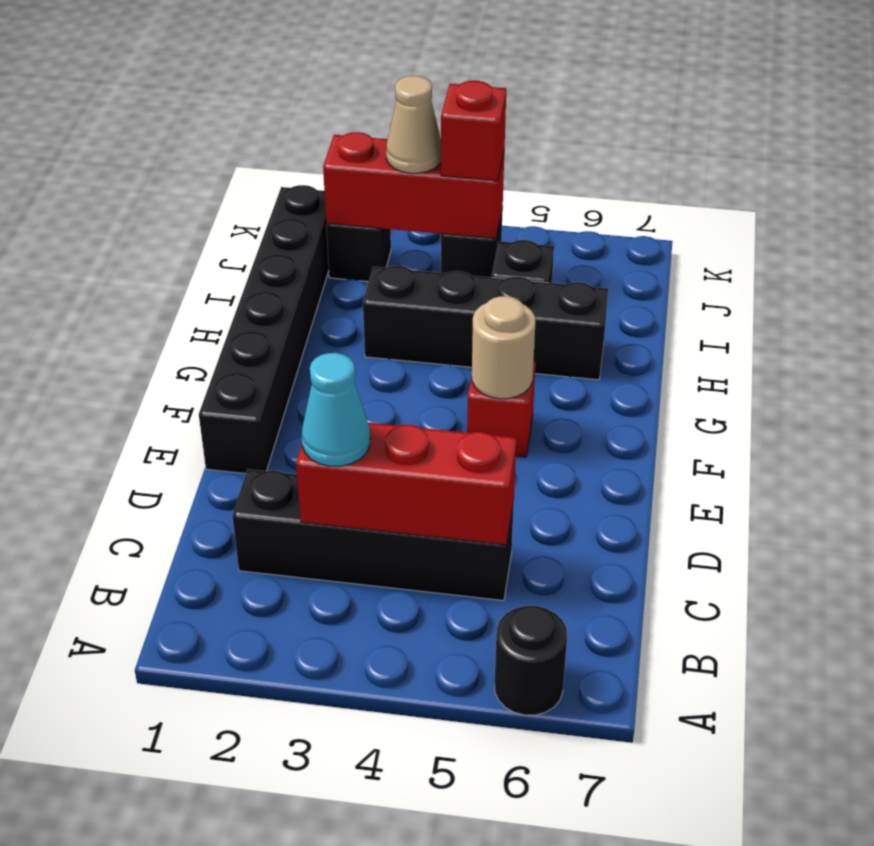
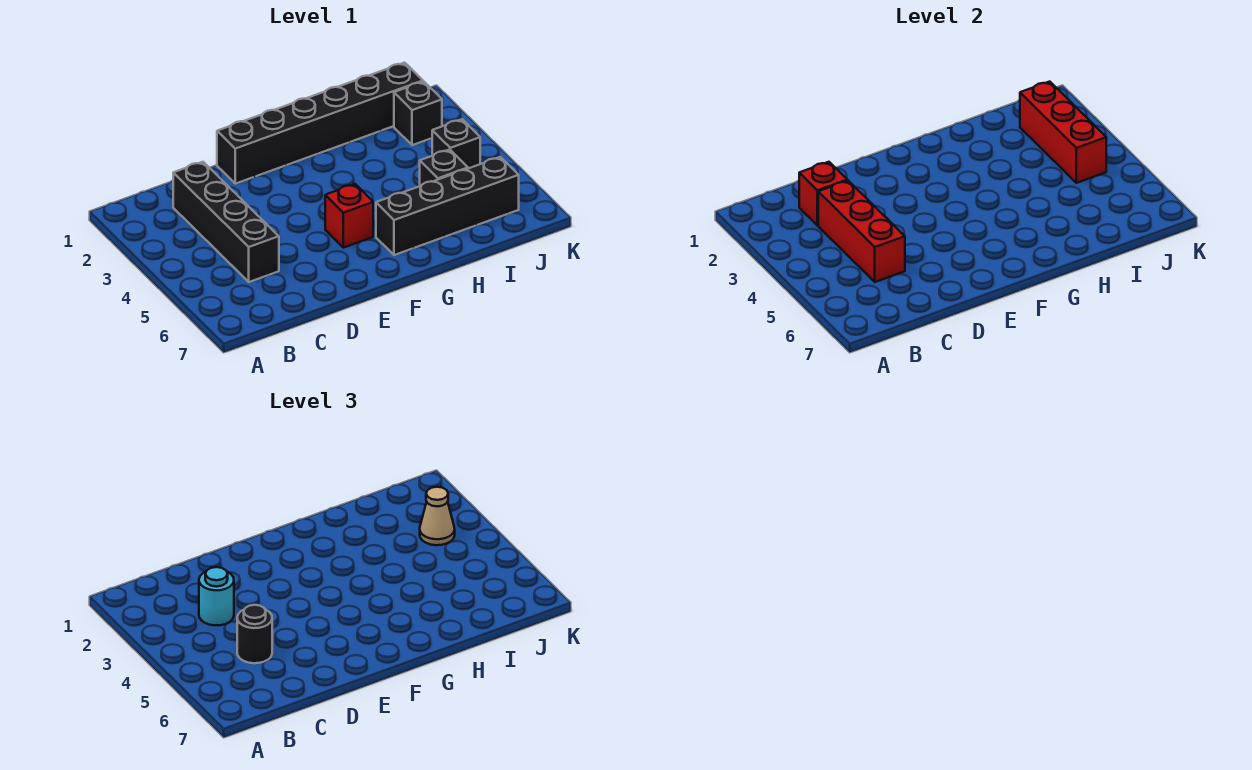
black round brick A6 level 1 -> black round brick C5 level 3
cyan cone C3 level 3 -> cyan round brick C3 level 3
tan round brick F5 level 2 -> none
black brick H3:H6 level 1 -> black brick G6:J6 level 1
red brick J4 level 3 -> red brick C2 level 2

